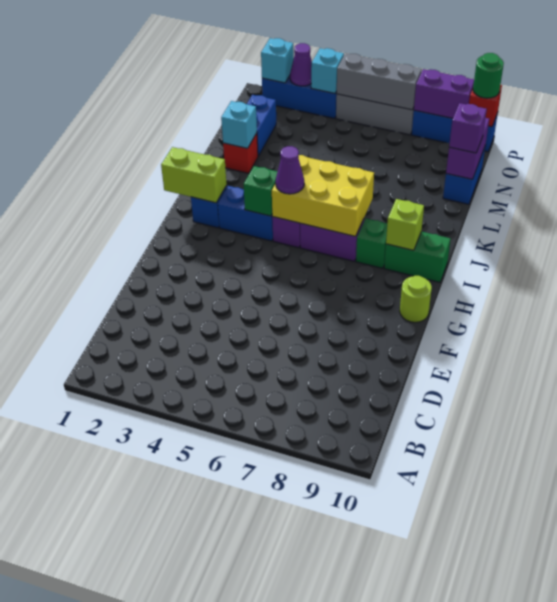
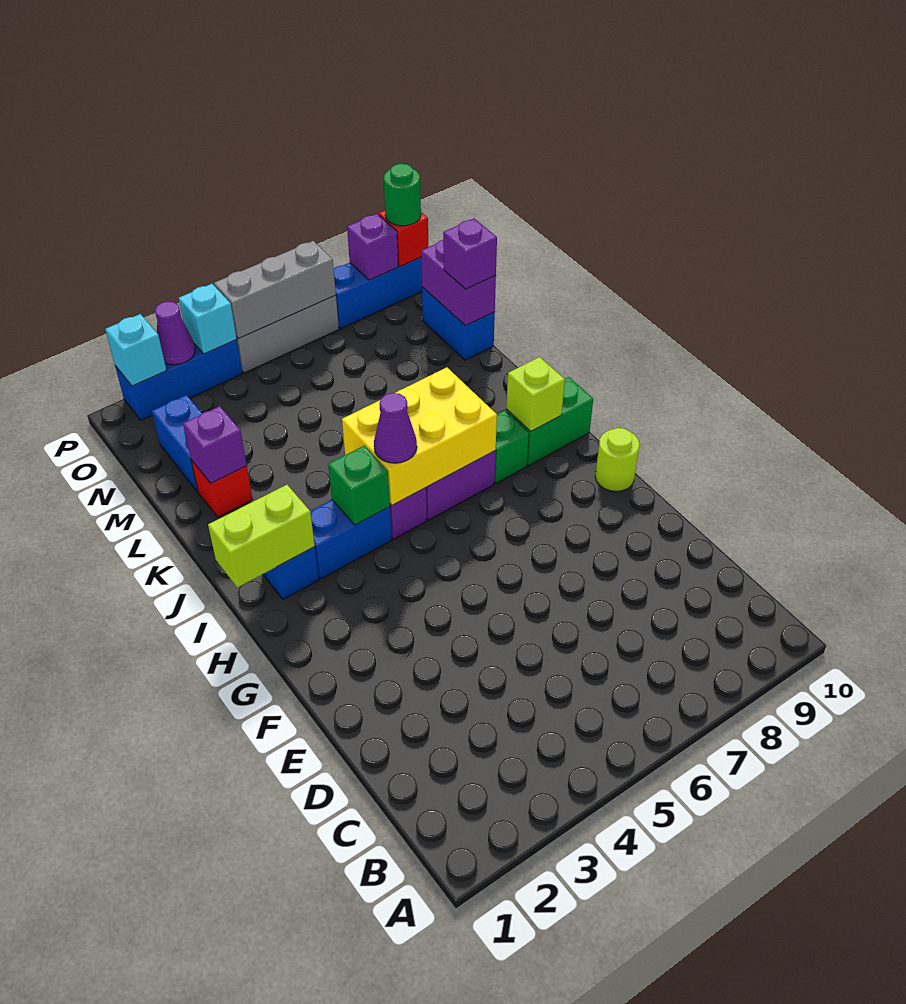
cyan brick L2 level 2 -> purple brick L2 level 2
purple brick P8:P9 level 2 -> purple brick P9 level 2

